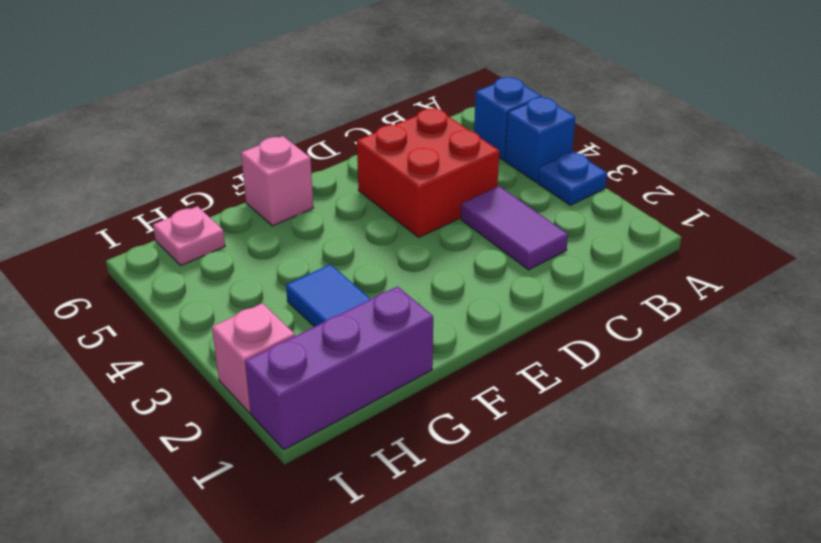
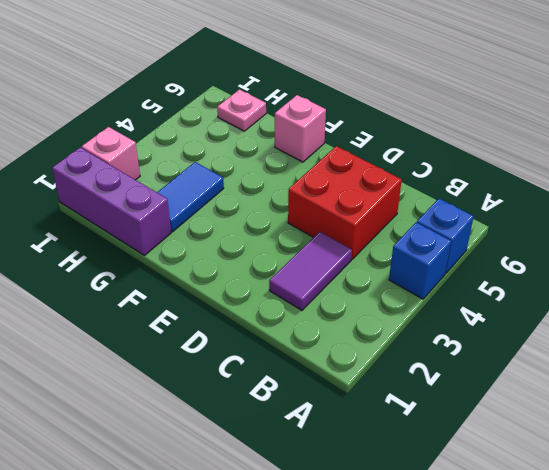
blue plate A3 level 1 -> none

